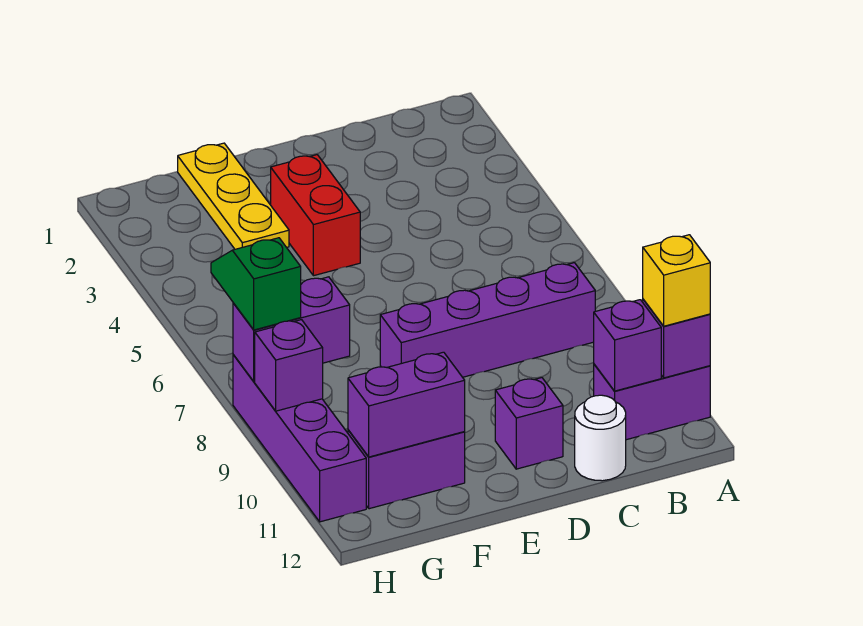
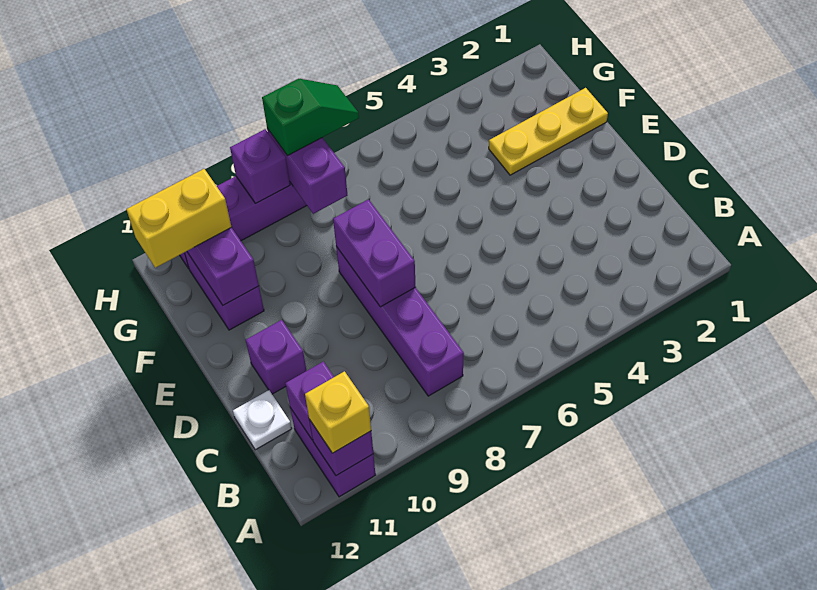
white round brick C12 level 1 -> white plate C12 level 1
none -> purple brick D8:E8 level 2
red brick E3:E4 level 1 -> none
none -> yellow brick G11:G12 level 3

